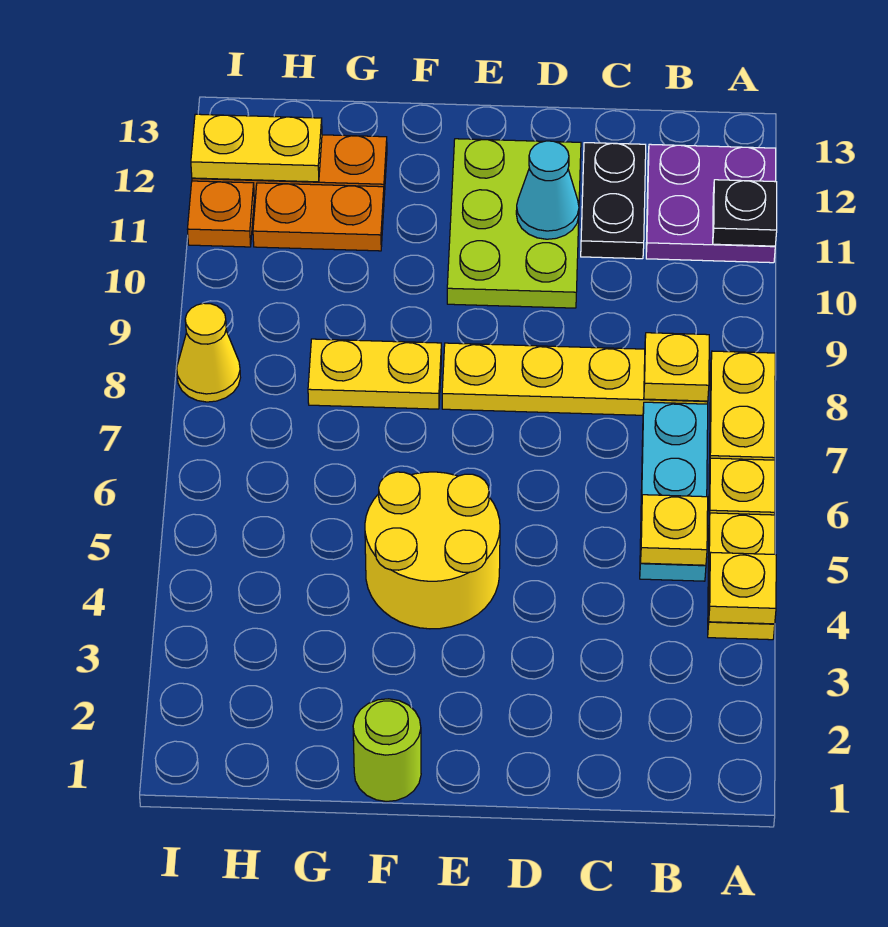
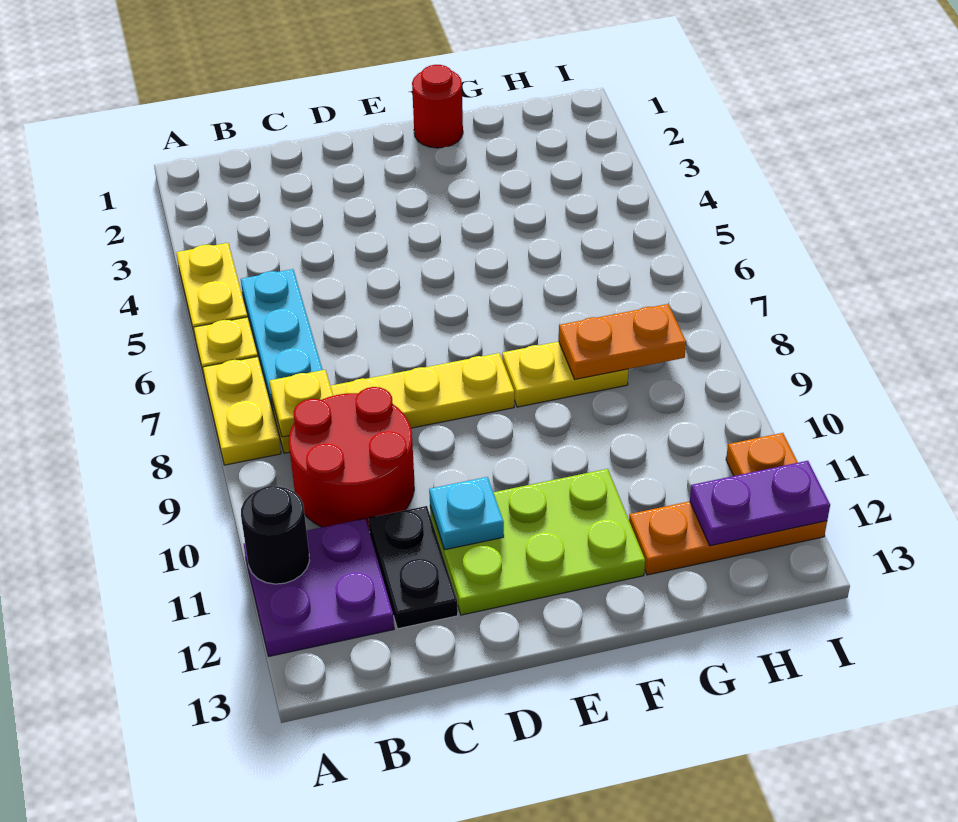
yellow plate A4 level 2 -> none
black plate A11 level 2 -> black round brick A11 level 2
yellow plate B5 level 2 -> none
none -> red round brick B9:C10 level 1
lime plate D10:E12 level 1 -> lime plate D11:F12 level 1
cyan cone D11 level 2 -> cyan plate D11 level 2
yellow round brick E4:F5 level 1 -> none
lime round brick F1 level 1 -> red round brick F1 level 1
orange plate G11:H11 level 1 -> orange plate G8:H8 level 2
yellow plate H12:I12 level 2 -> purple plate H12:I12 level 2
yellow cone I8 level 1 -> none

